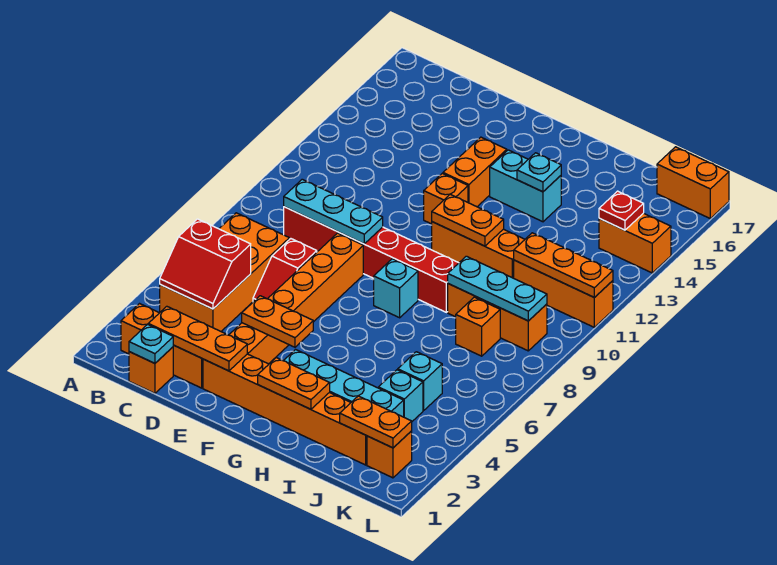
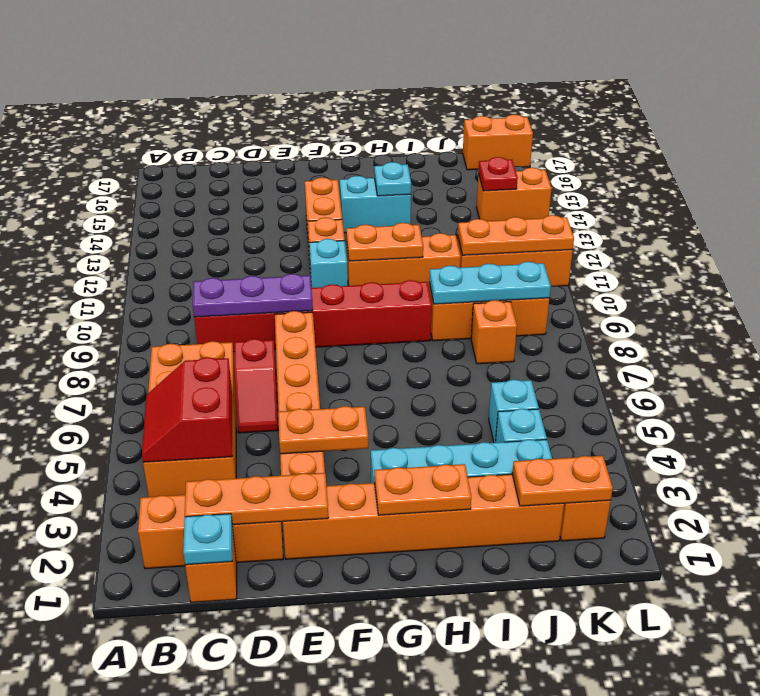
red slope B4:C5 level 2 top 5 -> red slope B4:C5 level 2 top C
cyan plate C9:E9 level 2 -> purple plate C9:E9 level 2
cyan brick G8 level 1 -> cyan brick F11 level 1

